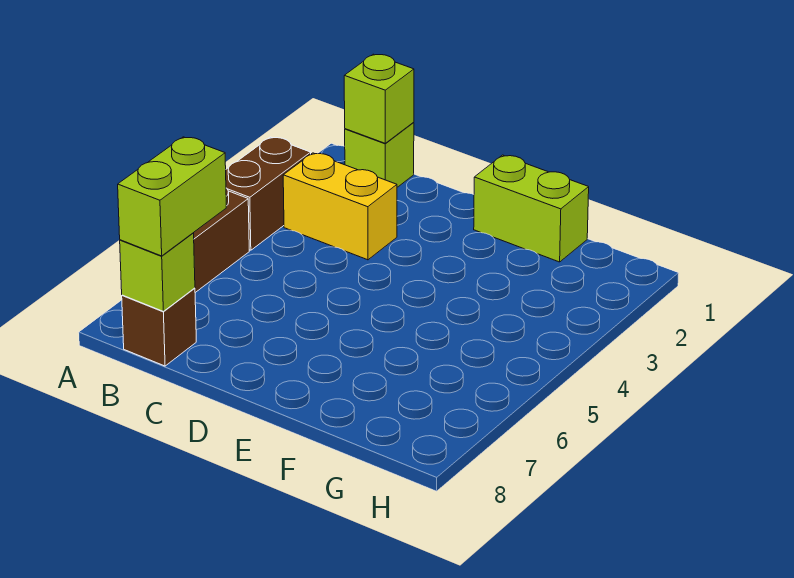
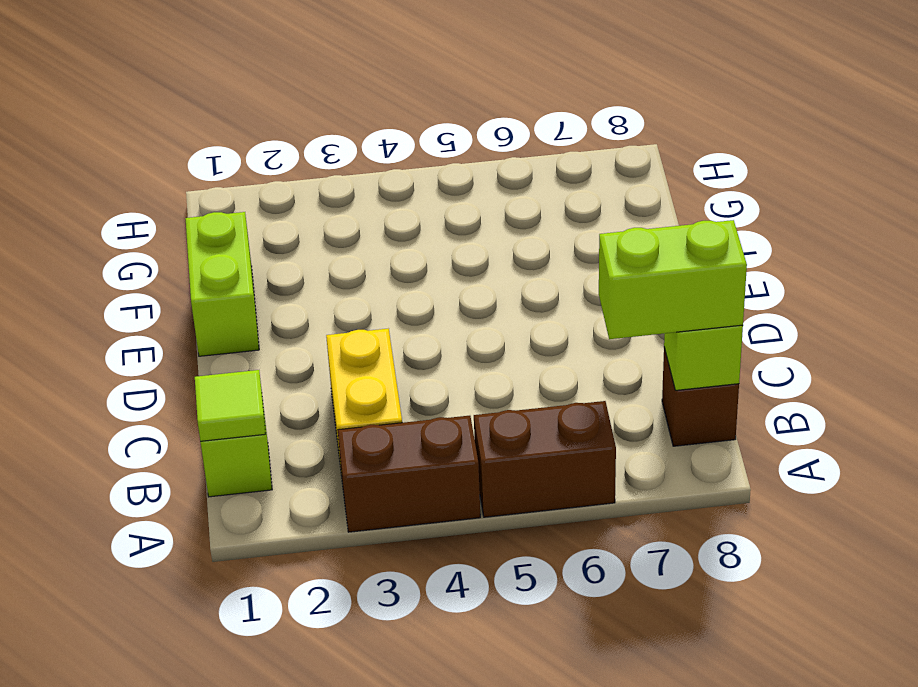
lime brick B1 level 2 -> lime tile B1 level 2

